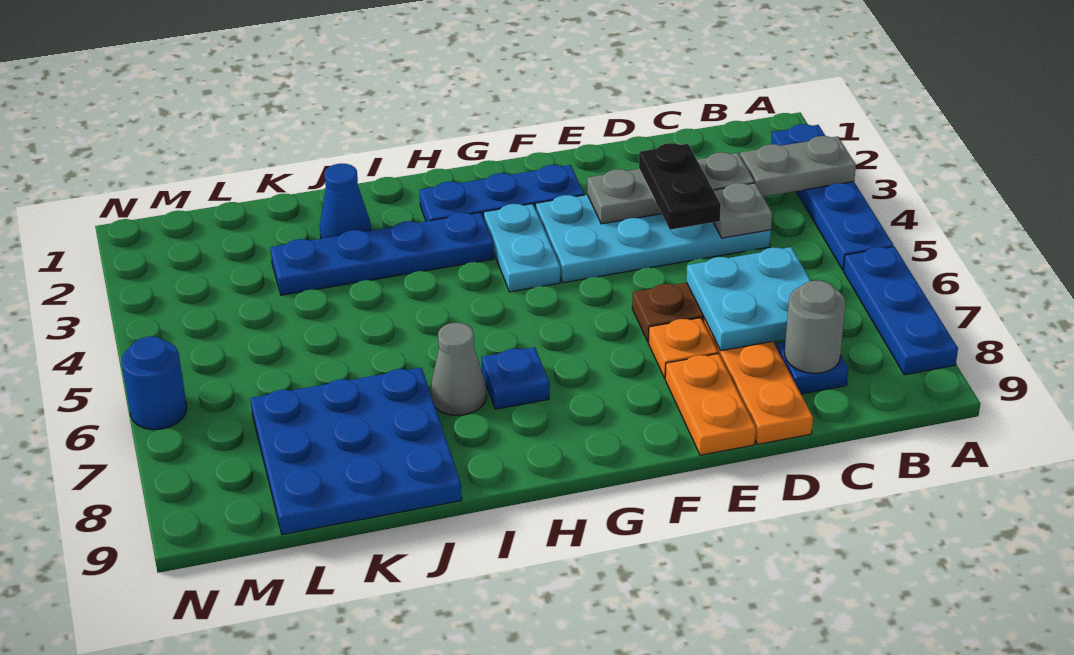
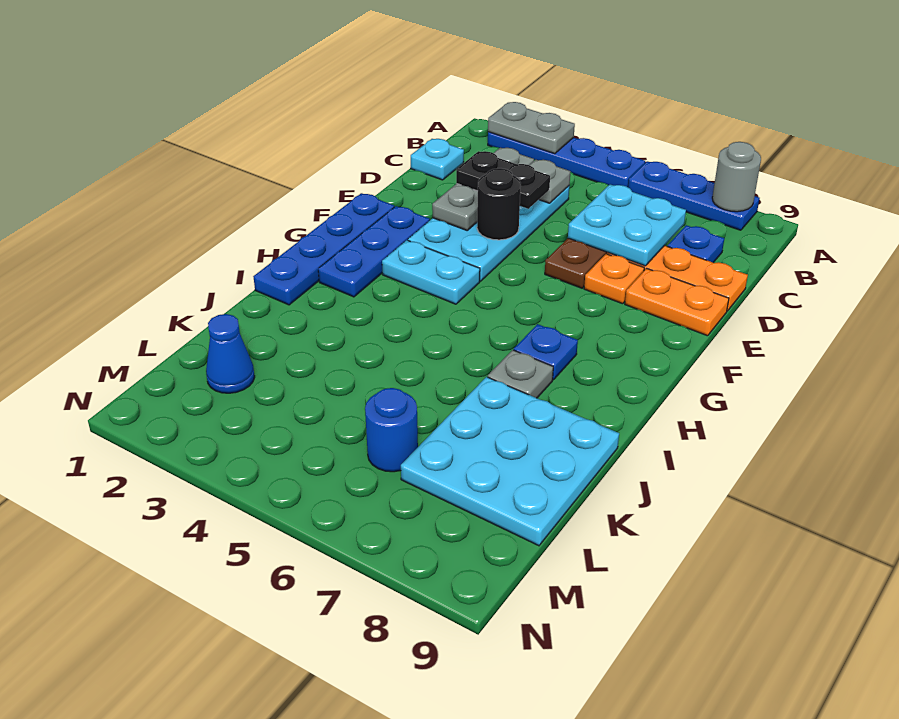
grey plate A3:B3 level 2 -> grey plate A2:A3 level 2
none -> cyan plate C1 level 1
grey round brick C8 level 2 -> grey round brick A8 level 2
none -> black round brick E4 level 2
blue plate H3:K3 level 1 -> blue plate F1:I1 level 1
grey cone I7 level 1 -> grey plate I7 level 1
blue cone J2 level 1 -> blue cone L2 level 1
blue plate J7:L9 level 1 -> cyan plate J7:L9 level 1
blue round brick N6 level 1 -> blue round brick L6 level 1

